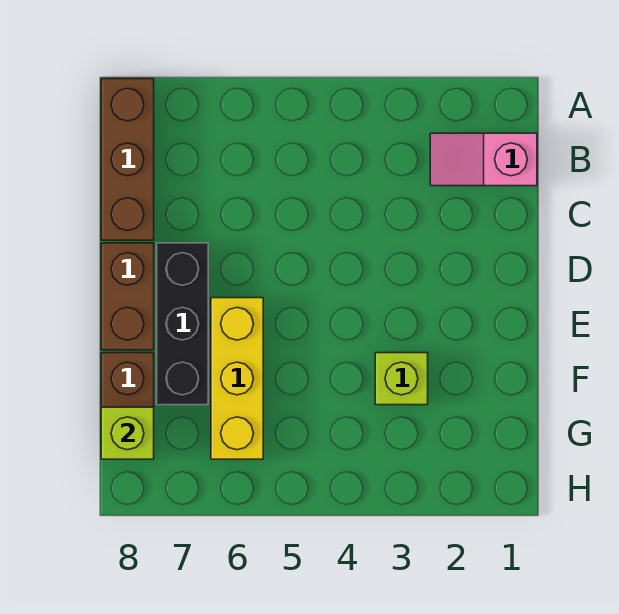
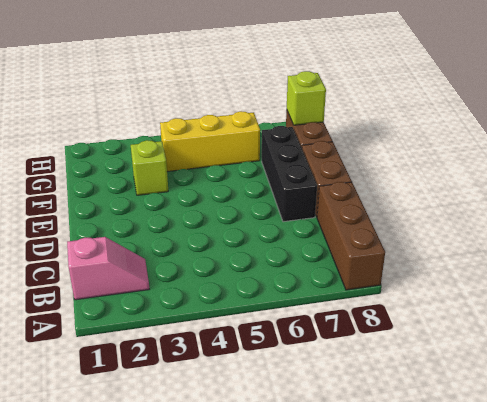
yellow brick E6:G6 level 1 -> yellow brick G4:G6 level 1

